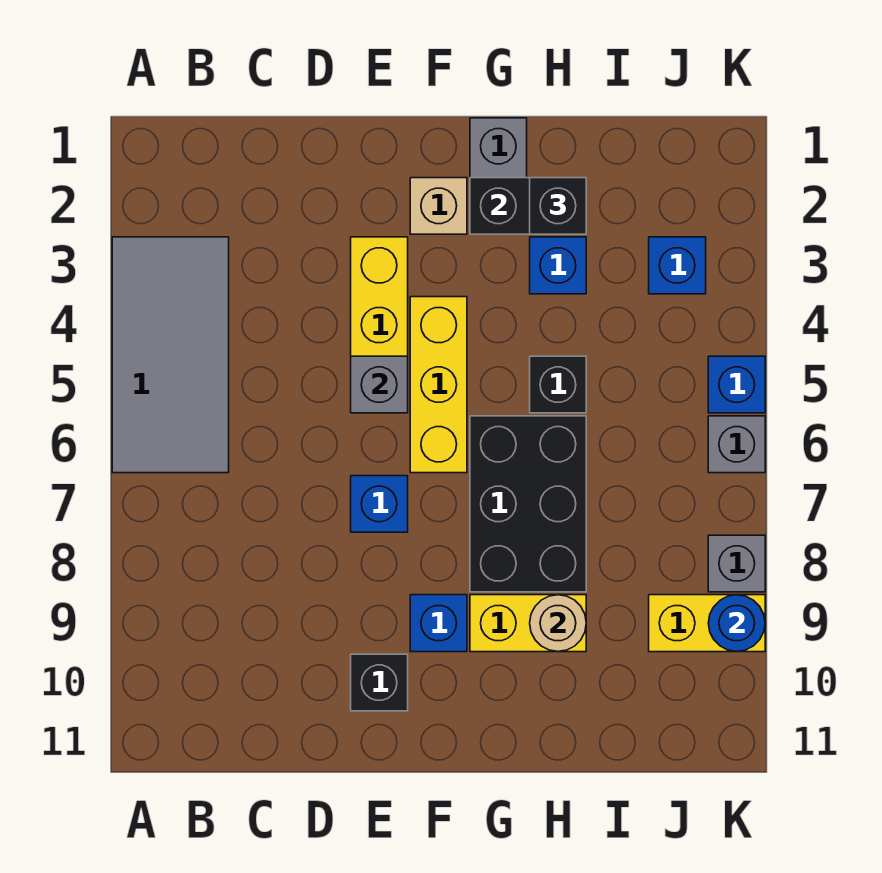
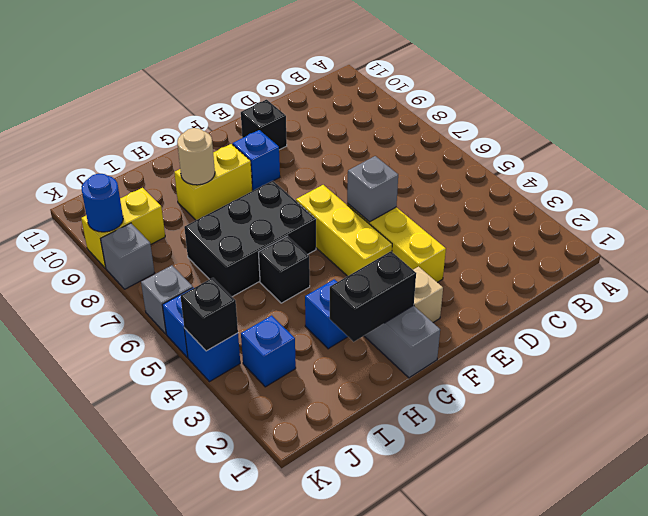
grey tile A3:B6 level 1 -> none
blue brick E7 level 1 -> blue brick K4 level 1
black brick G6:H8 level 1 -> black brick G6:I7 level 1
black brick H2 level 3 -> black brick K4 level 2

